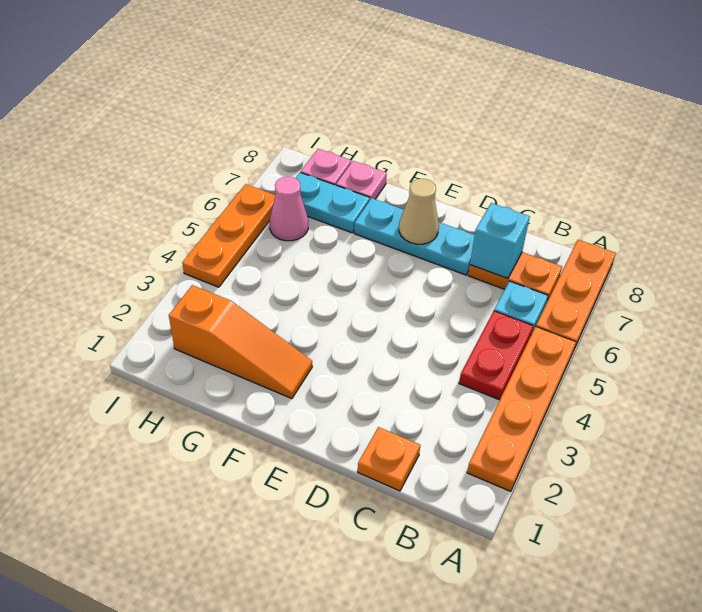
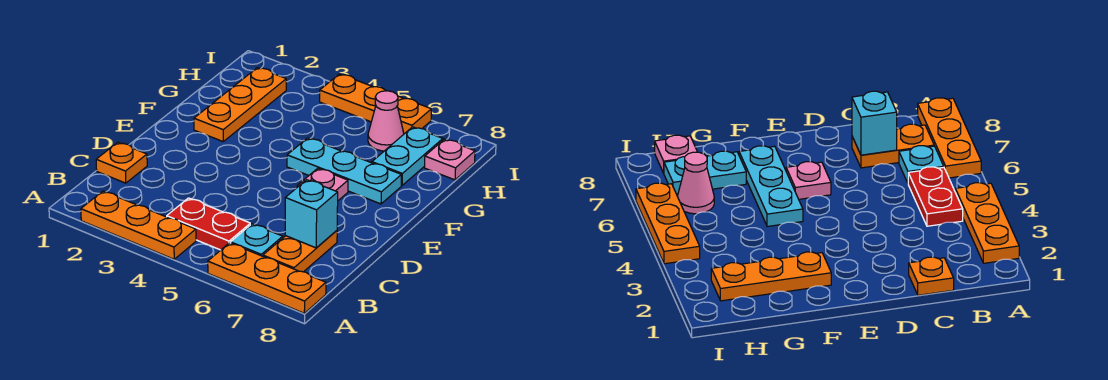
orange plate A2:A5 level 1 -> orange plate A2:A4 level 1
cyan plate D7:F7 level 1 -> cyan plate F5:F7 level 1
tan cone E7 level 2 -> none
orange slope F2:H2 level 1 top H -> orange plate F2:H2 level 1
pink plate G8 level 1 -> pink plate E6 level 1

